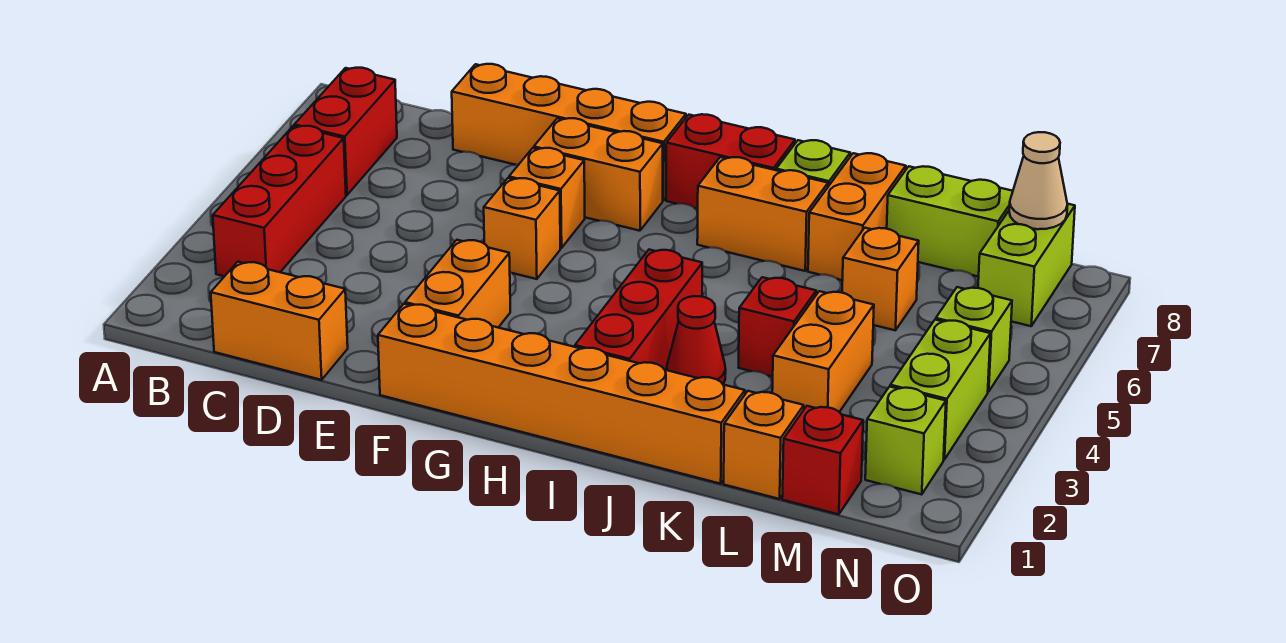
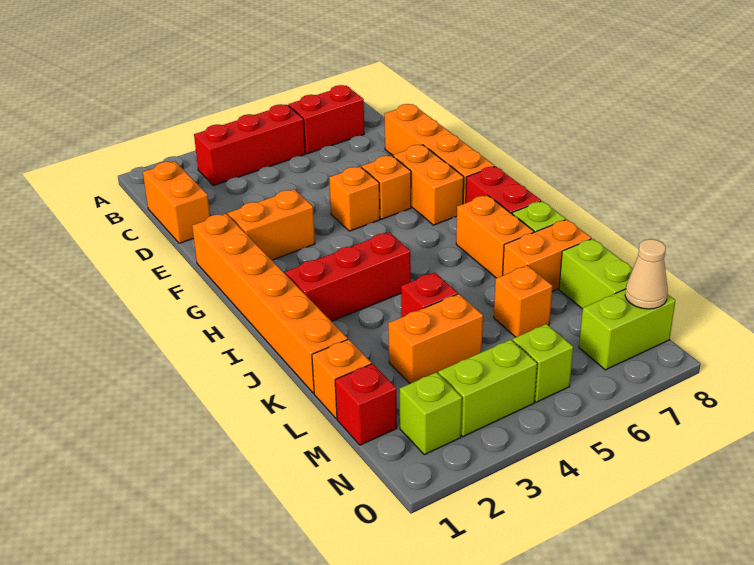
red cone J3 level 1 -> none

